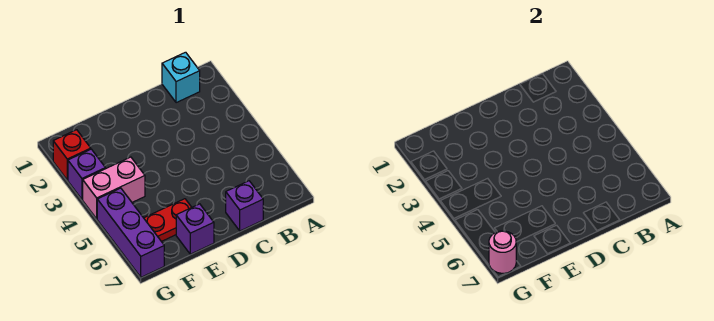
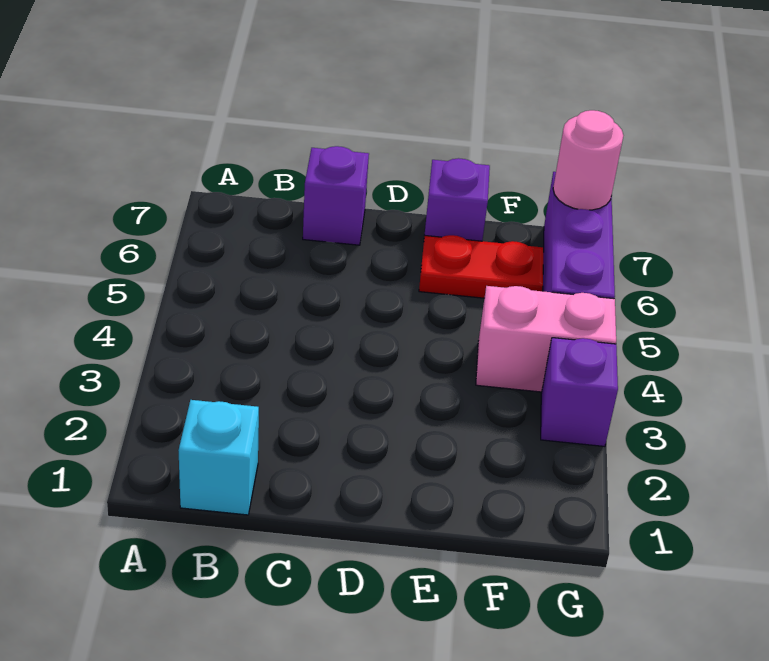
red brick G2 level 1 -> none

